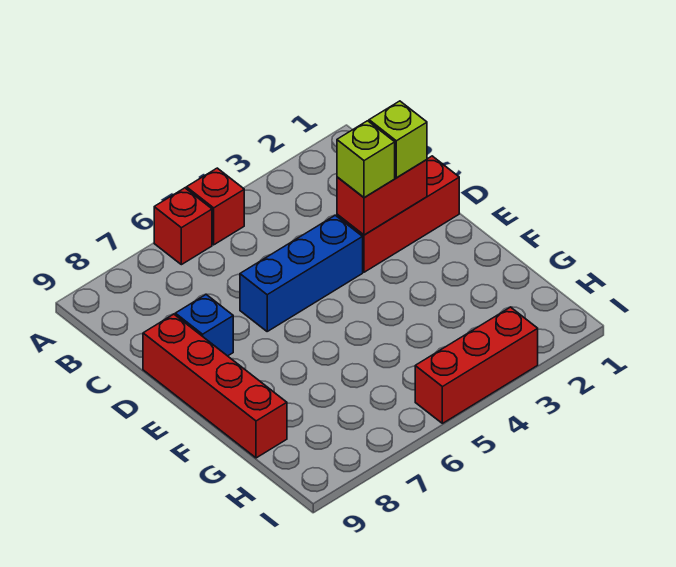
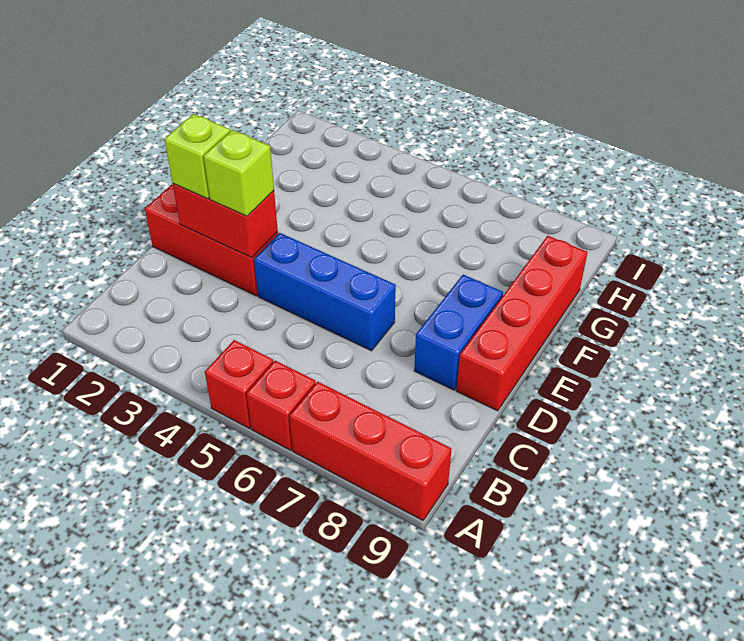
blue brick D8 level 1 -> blue brick D8:E8 level 1
red brick I3:I5 level 1 -> red brick A7:A9 level 1

